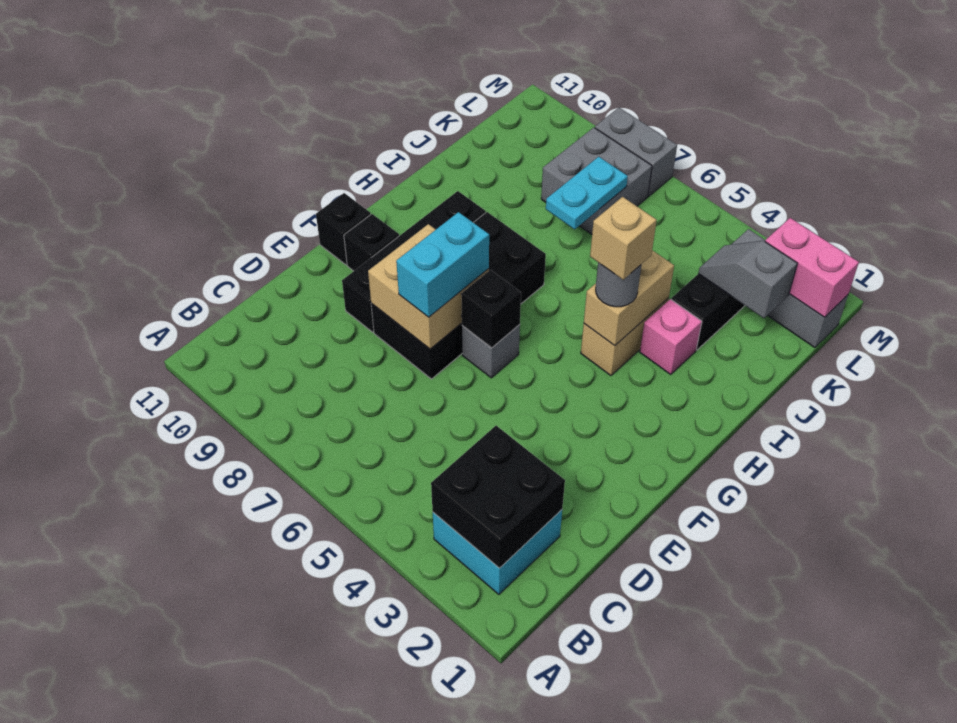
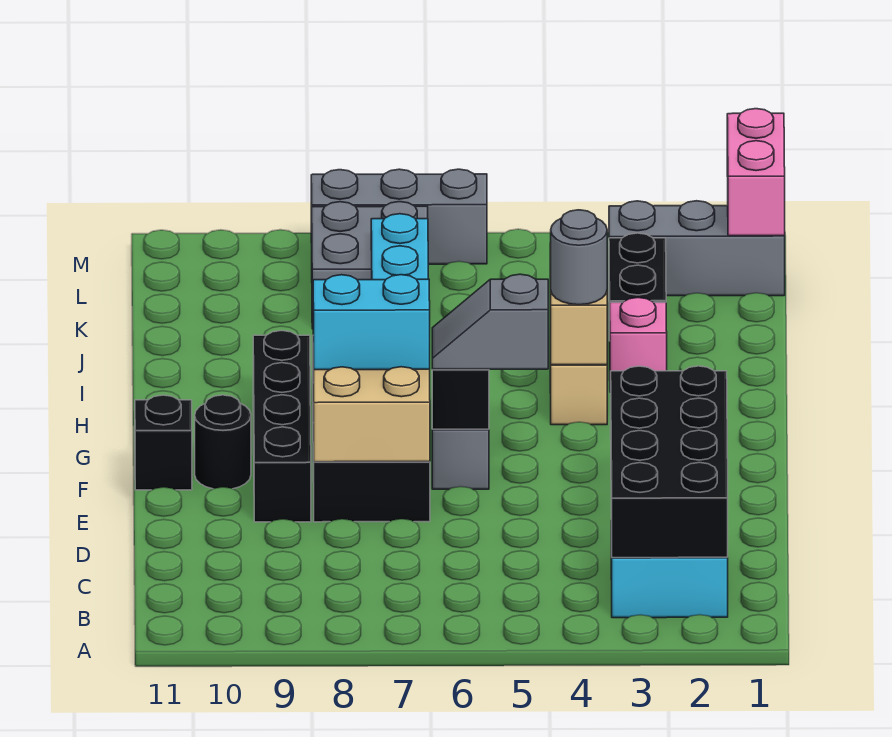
black brick B2:C3 level 2 -> black brick B2:E3 level 2
cyan brick E7:F7 level 3 -> cyan brick F7:F8 level 3
black brick F10 level 1 -> black round brick F10 level 1
tan brick H4 level 4 -> none
grey slope K2:K3 level 2 top 2 -> grey slope F5:F6 level 3 top 5
pink brick L1:L2 level 2 -> pink brick L1:M1 level 2
grey brick M7:M8 level 1 -> grey brick M6:M8 level 1

